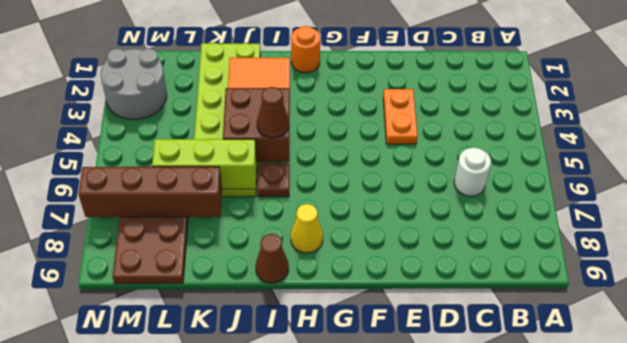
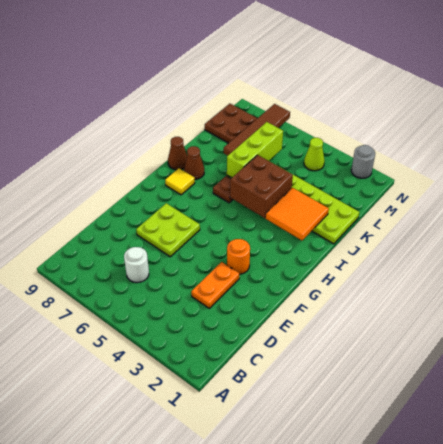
orange plate E3:E4 level 1 -> orange plate D3:E3 level 1
none -> lime plate E6:F7 level 1
orange round brick H1 level 1 -> orange round brick F3 level 1
yellow cone H8 level 1 -> yellow tile H8 level 1
brown cone I5 level 3 -> brown cone I8 level 1
brown brick K7:N7 level 2 -> brown tile K7:N7 level 2
grey round brick M2:N3 level 1 -> grey round brick N2 level 1
none -> lime cone M4 level 1

